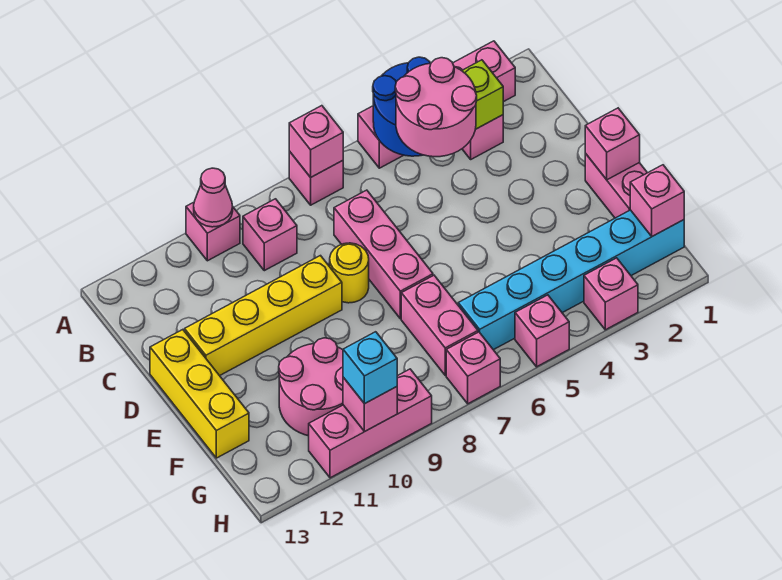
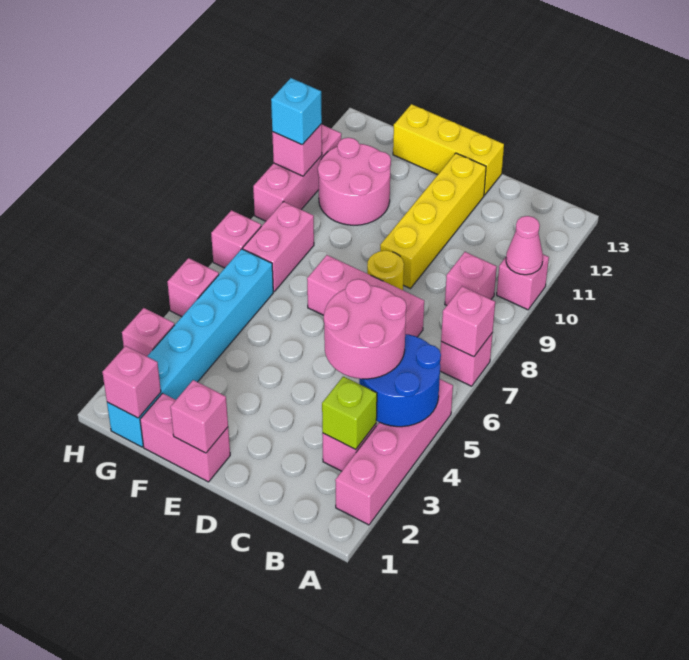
pink brick F7:G7 level 1 -> pink brick G7:G8 level 1

